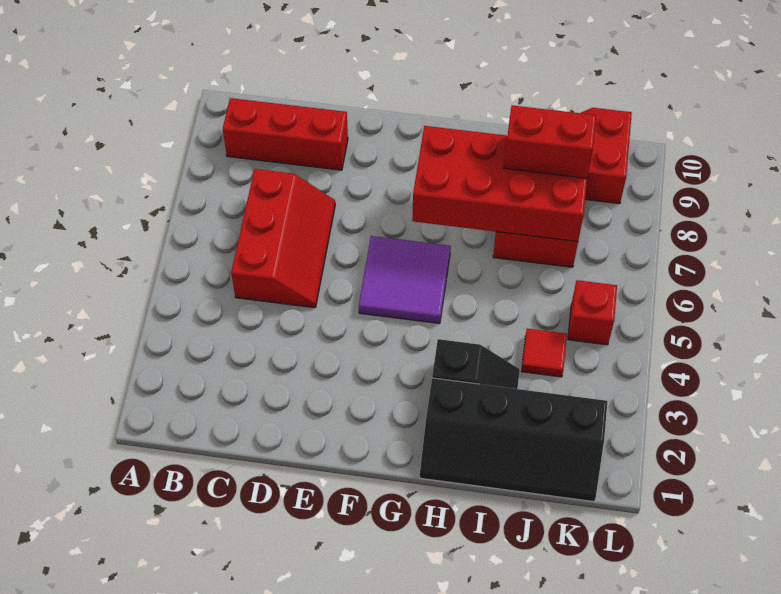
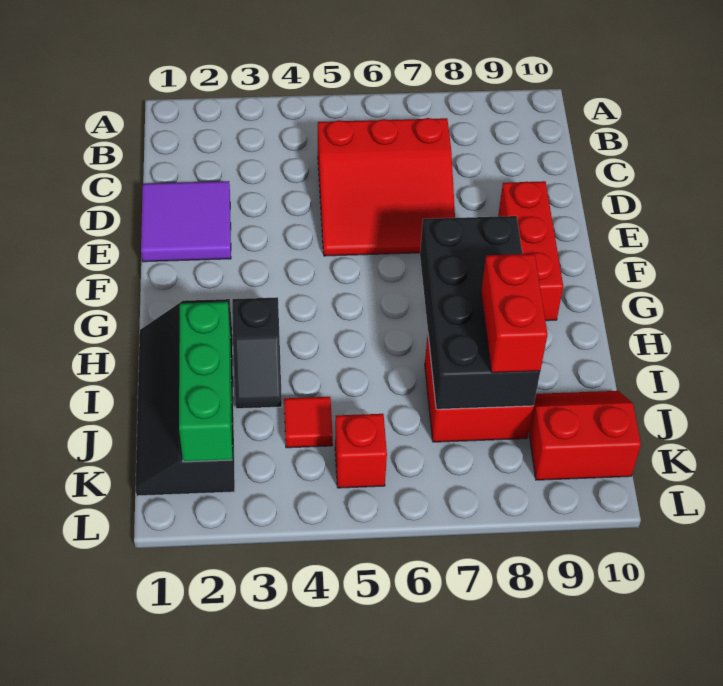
red brick B9:D9 level 1 -> red brick E9:G9 level 1
red slope C5:D7 level 1 top C -> red slope C5:E7 level 1 top C
purple tile F5:G6 level 1 -> purple tile D1:E2 level 1
red brick G7:J8 level 2 -> black brick G7:J8 level 2
none -> green brick I2:K2 level 2

